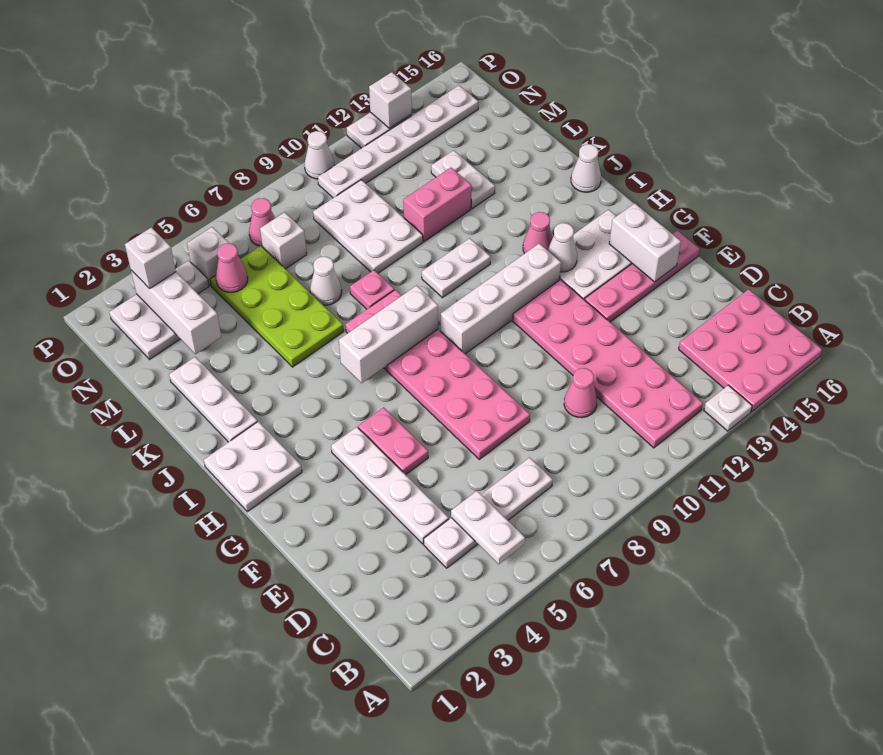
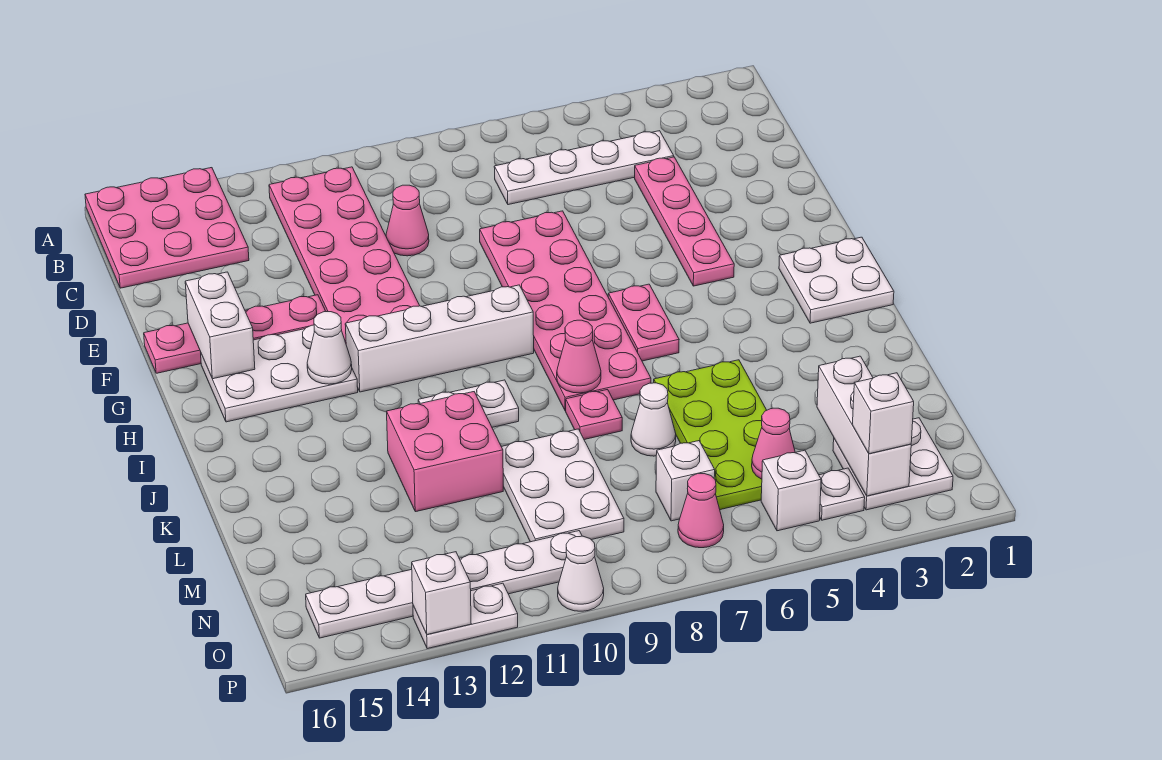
white plate A13 level 1 -> none
white plate B5:C5 level 2 -> none
white plate D4:G4 level 1 -> pink plate D4:G4 level 1
pink plate F5:G5 level 1 -> pink plate H6:I6 level 1
white brick I6:I8 level 2 -> none
pink cone I13 level 1 -> pink cone J8 level 2
white plate J2:L2 level 1 -> none
white cone J16 level 1 -> none
pink brick L11:L12 level 1 -> pink brick K11:L12 level 1
white plate L13:M13 level 1 -> none

